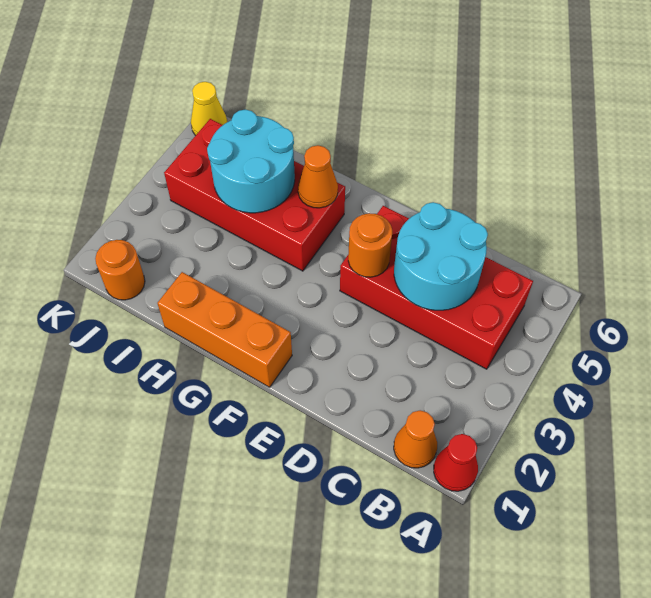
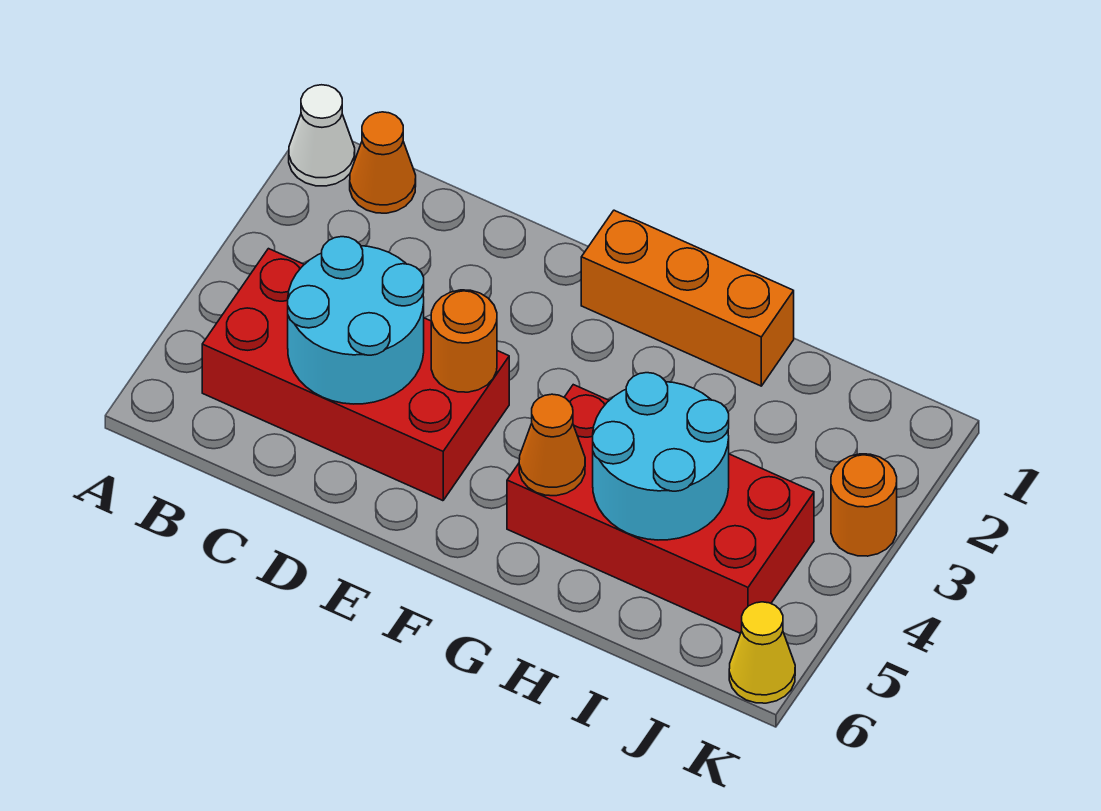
red cone A1 level 1 -> white cone A1 level 1
orange round brick J1 level 1 -> orange round brick K3 level 1

